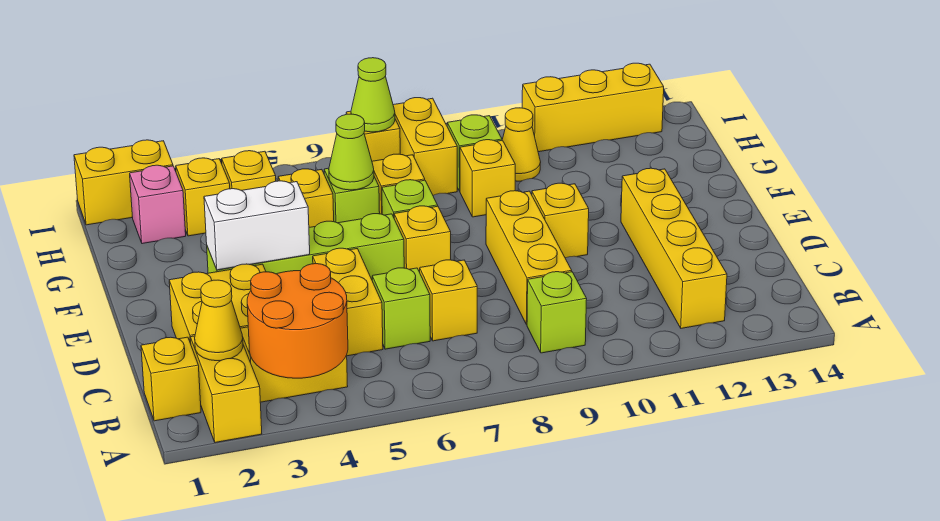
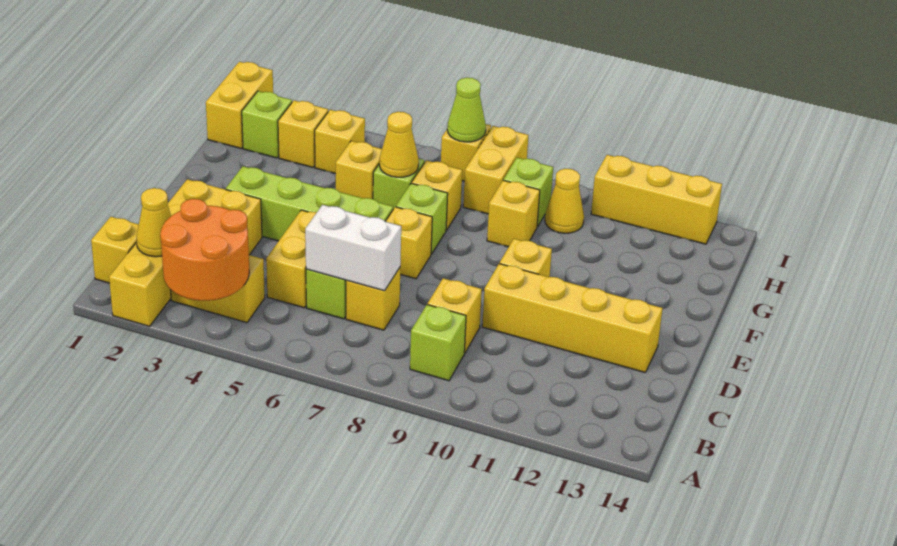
yellow brick B12:E12 level 1 -> yellow brick D10:D13 level 1
yellow brick C9:E9 level 1 -> yellow brick C9 level 1
white brick E3:E4 level 2 -> white brick C6:C7 level 2
lime cone G6 level 2 -> yellow cone G6 level 2
pink brick H2 level 1 -> lime brick H2 level 1
yellow brick I1:I2 level 1 -> yellow brick H1:I1 level 1

